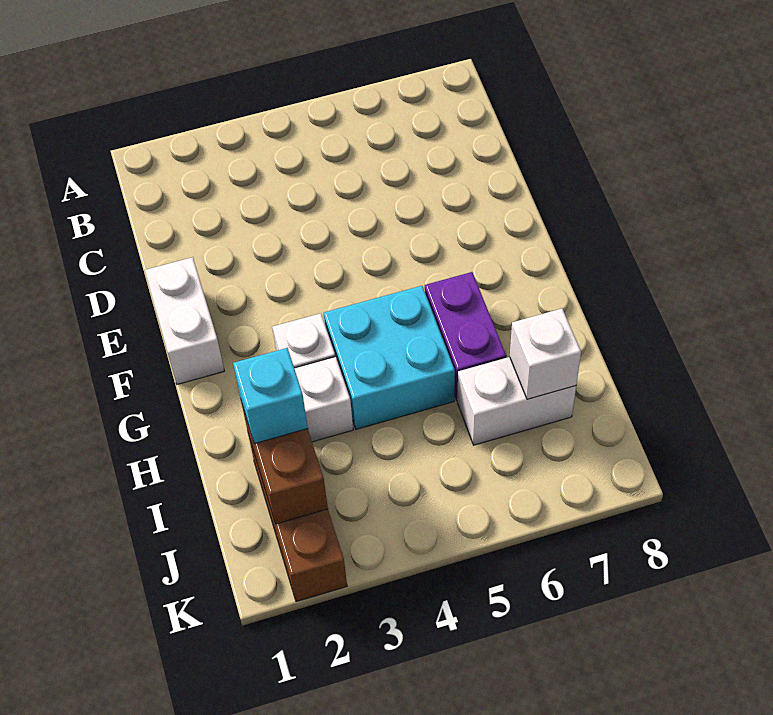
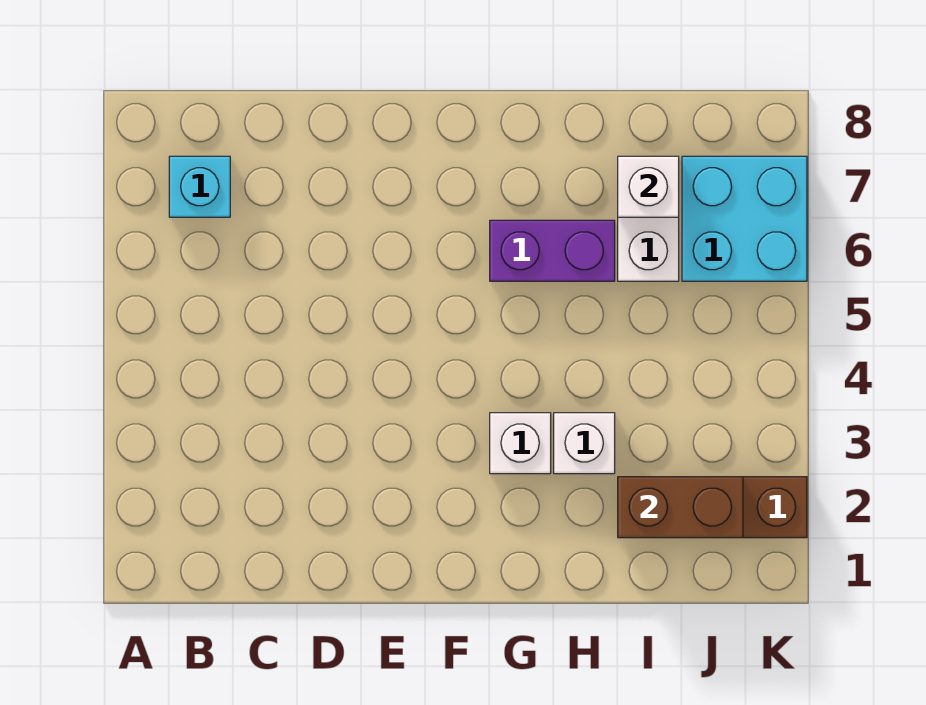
white brick E1:F1 level 1 -> none
cyan brick G4:H5 level 1 -> cyan brick J6:K7 level 1
cyan brick I2 level 3 -> cyan brick B7 level 1

